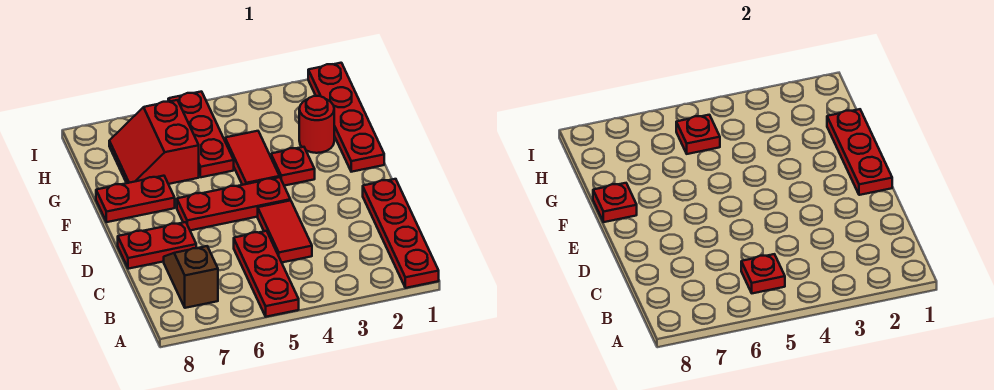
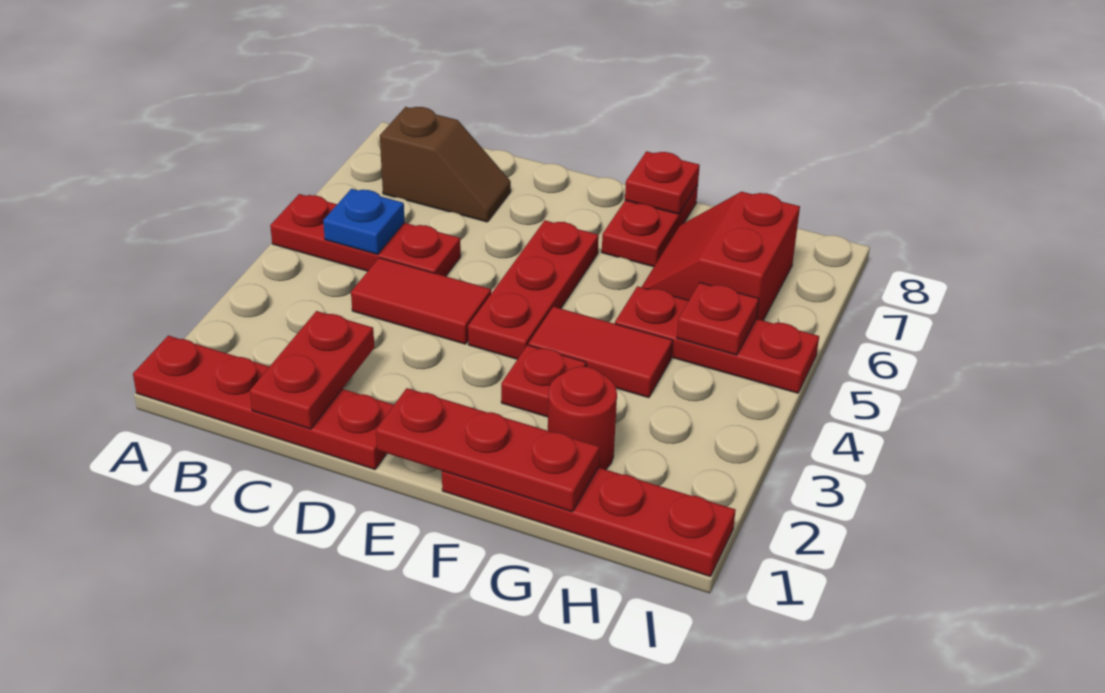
red plate B5 level 2 -> blue plate B5 level 2
red plate D7:D8 level 1 -> red plate C1:C2 level 2
red slope G6:H7 level 1 top 6 -> red slope G6:H7 level 1 top H

